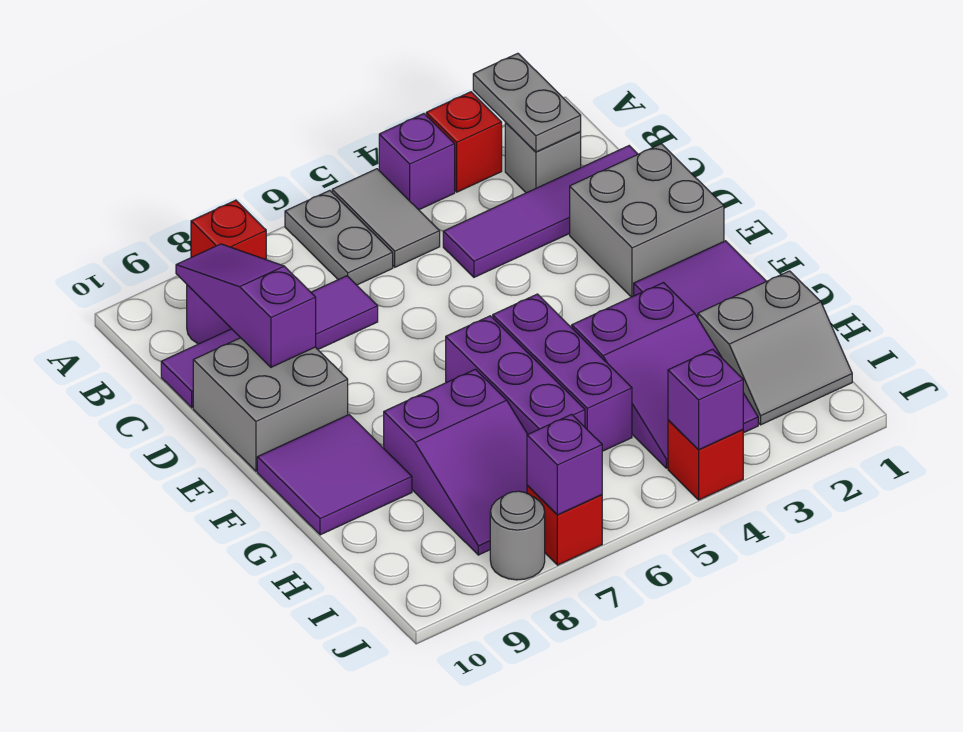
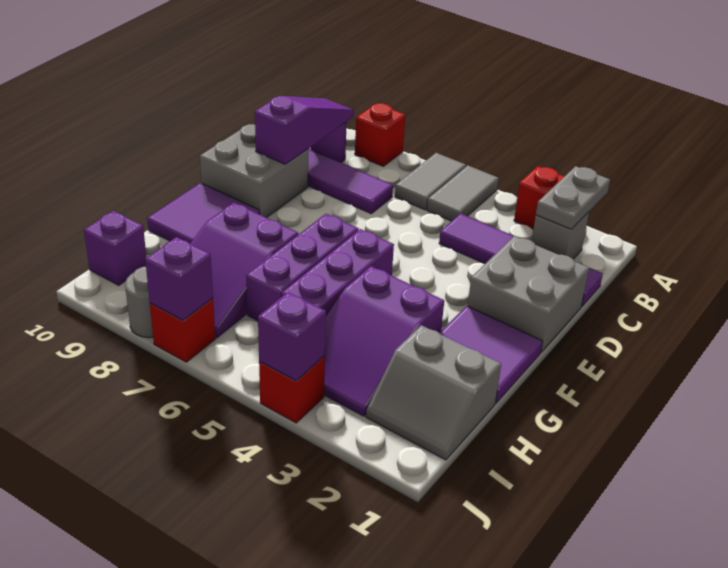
purple brick A4 level 1 -> purple brick I10 level 1
grey plate A6:B6 level 1 -> grey tile A6:B6 level 1

